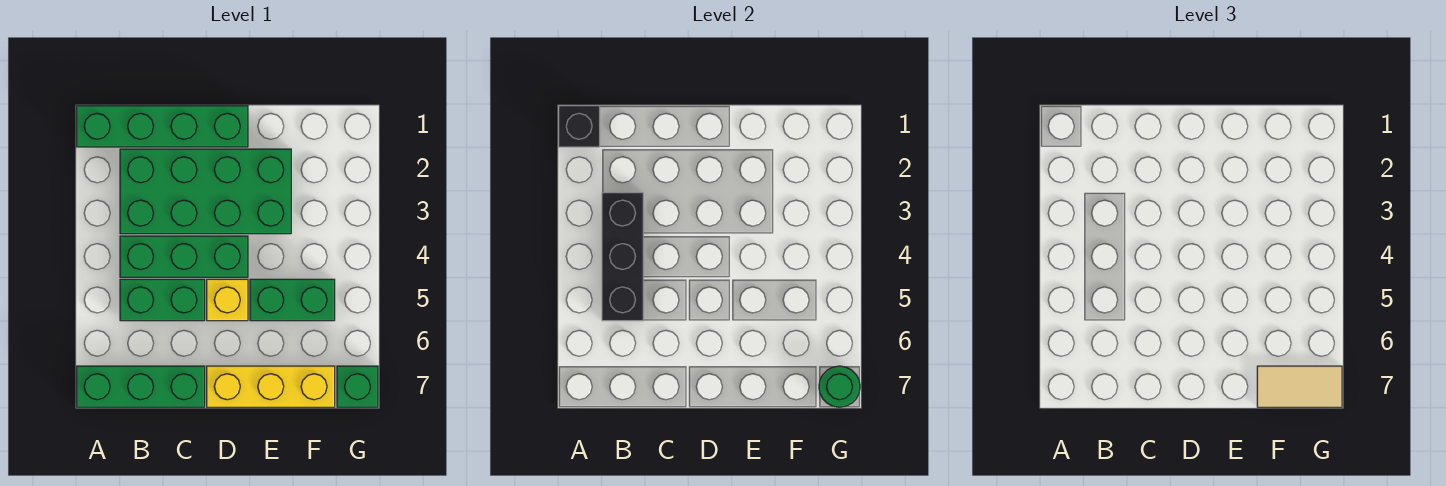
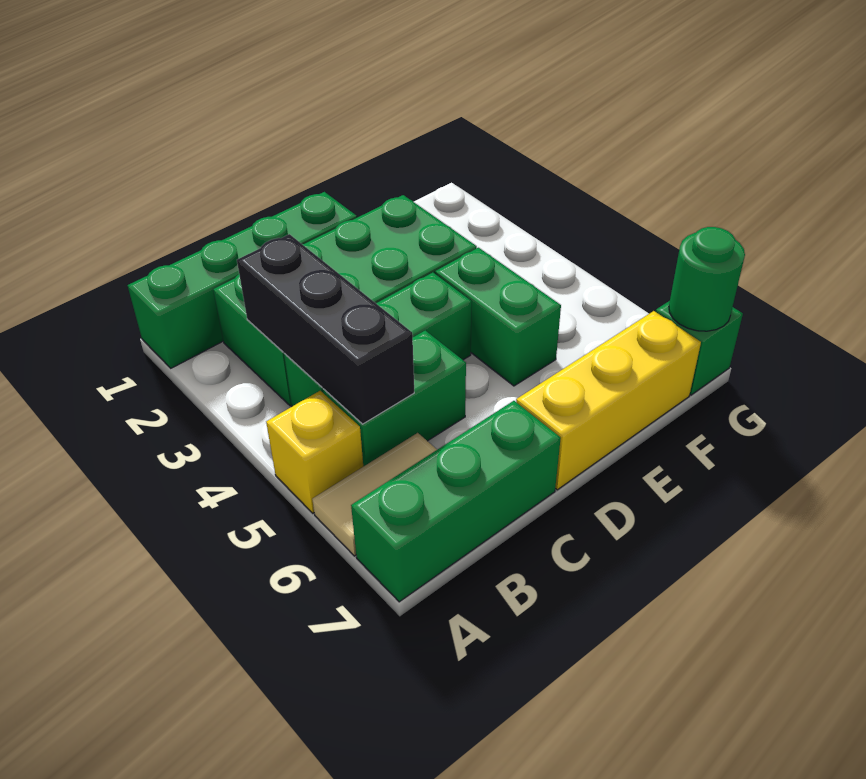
black brick A1 level 2 -> none
yellow brick D5 level 1 -> yellow brick A5 level 1
green brick E5:F5 level 1 -> green brick E4:E5 level 1
tan tile F7:G7 level 3 -> tan tile A6:B6 level 1

